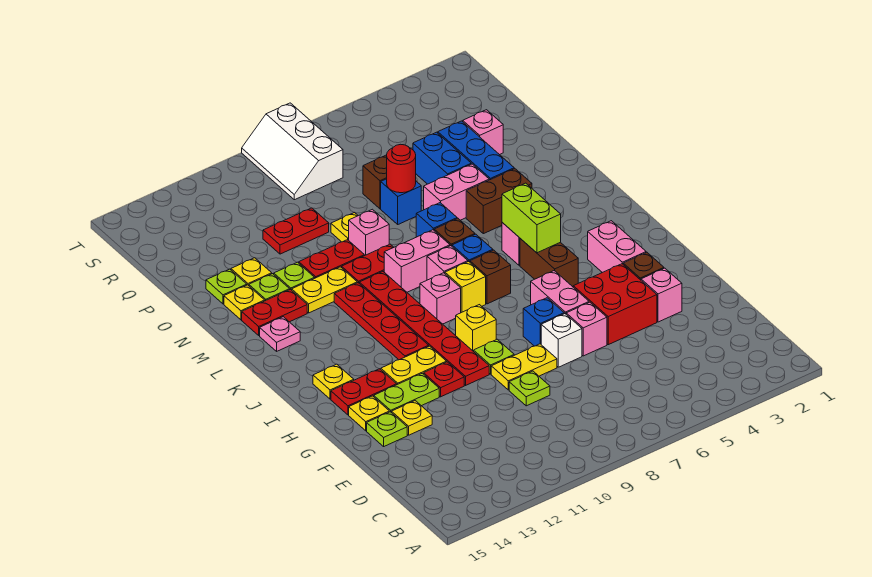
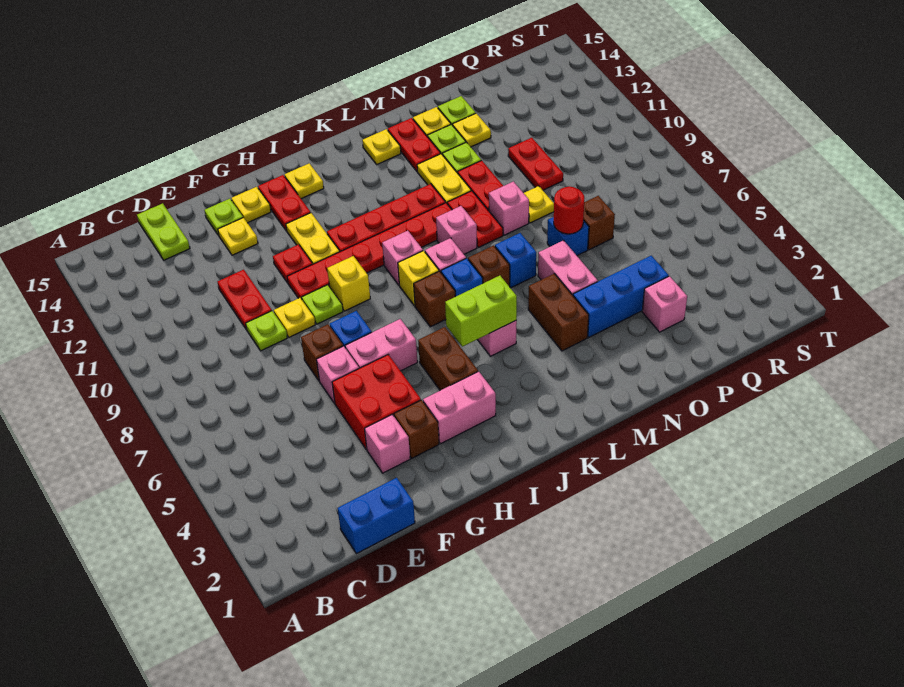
none -> red plate E10:E11 level 1
white brick F7 level 1 -> brown brick F7 level 1
yellow plate F8:F9 level 1 -> yellow plate F9 level 1
lime plate G12:G13 level 1 -> lime plate D14:D15 level 1
brown brick I5:J5 level 1 -> brown brick I4:I5 level 1
pink brick L8:L9 level 1 -> pink brick L9 level 1
pink plate L14 level 1 -> yellow plate L14 level 1
blue brick O5:P5 level 1 -> blue brick D1:E1 level 1
white slope R8:T9 level 1 top 8 -> none

